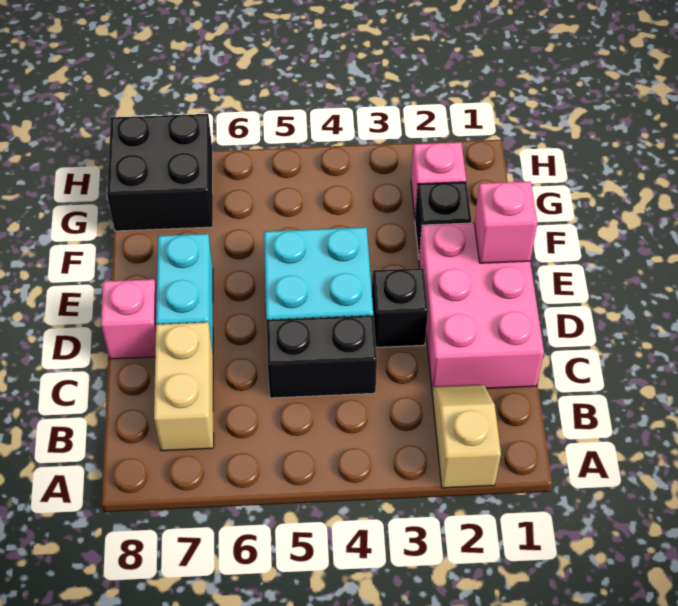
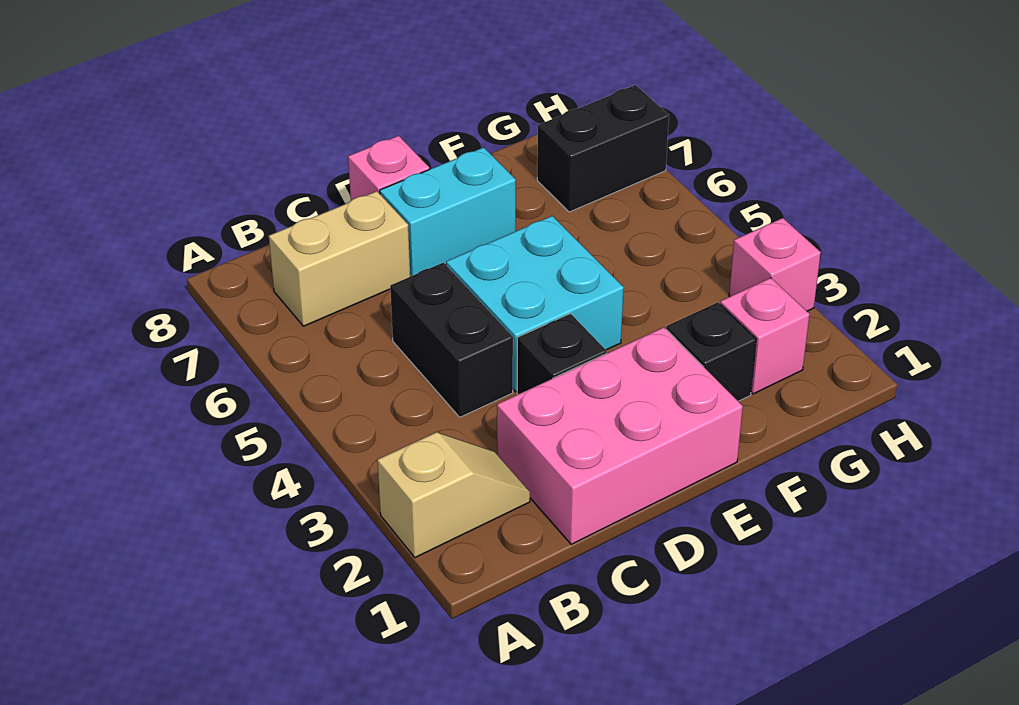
pink brick E1 level 2 -> pink brick H3 level 1
black brick G7:H8 level 1 -> black brick G7:H7 level 1

